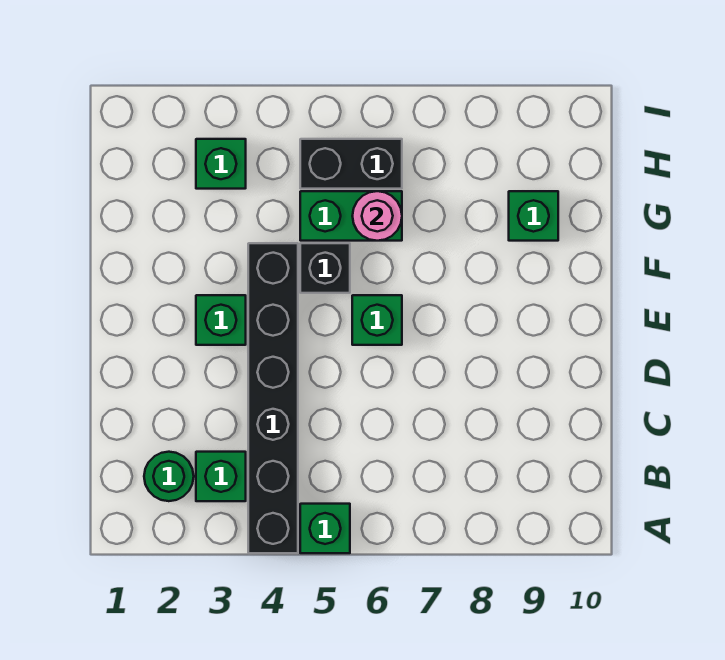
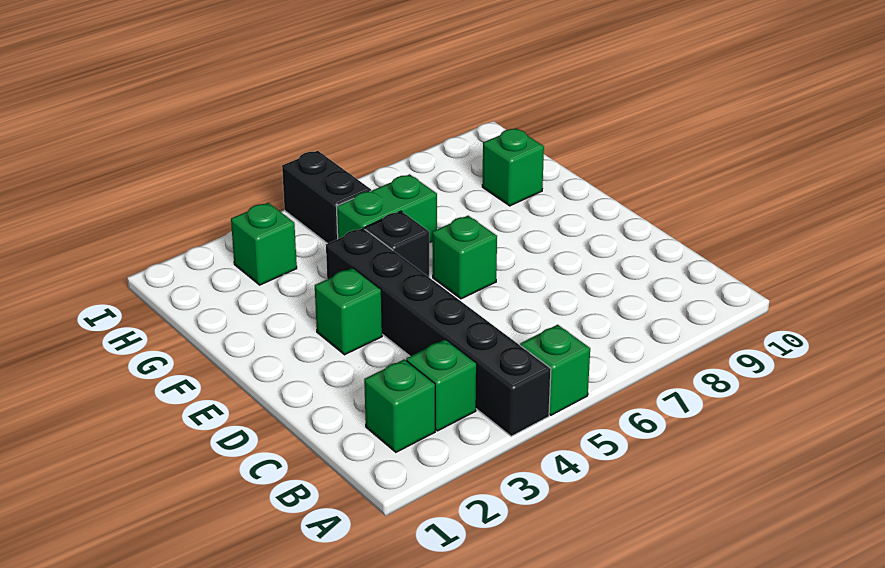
green round brick B2 level 1 -> green brick B2 level 1
pink round brick G6 level 2 -> none
black brick H5:H6 level 1 -> black brick H5:I5 level 1

